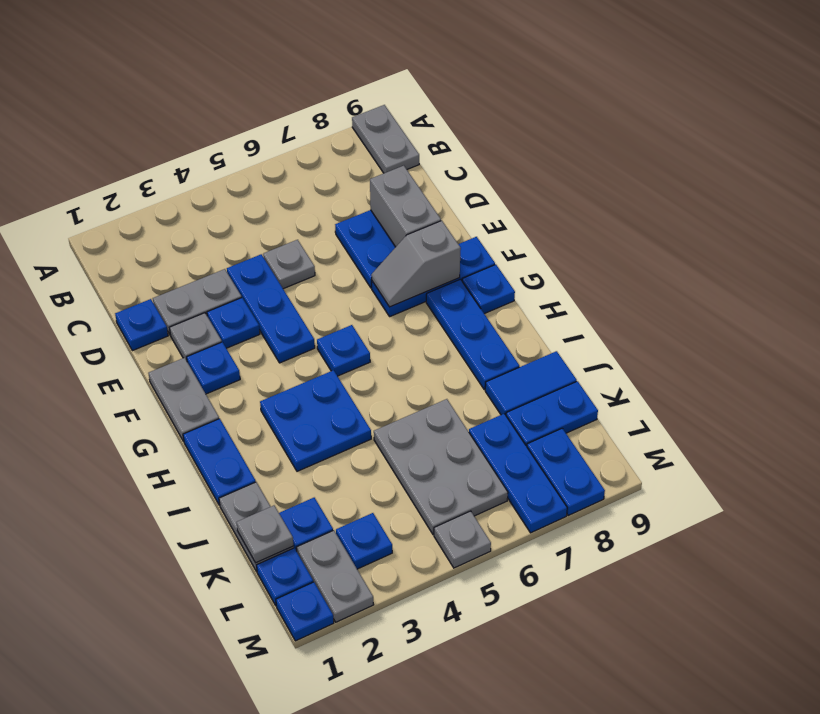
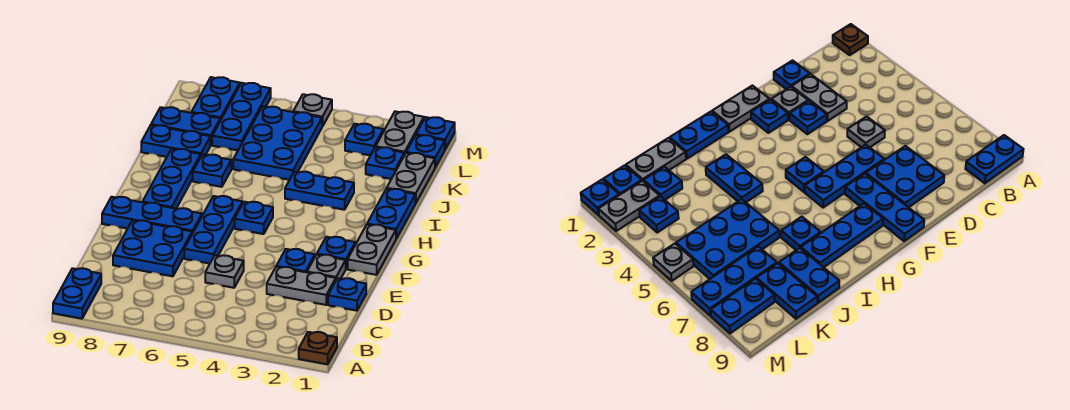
none -> brown plate A1 level 1
grey plate A9:B9 level 1 -> blue plate A9:B9 level 1
blue plate D4:F4 level 1 -> blue plate E6:G6 level 1
grey brick D8:E8 level 2 -> none
grey slope F7:F8 level 2 top 8 -> none
blue plate G9 level 1 -> blue plate I7 level 1
blue plate H3:I4 level 1 -> blue plate I3:I4 level 1
grey plate J5:L6 level 1 -> blue plate J5:L6 level 1
blue tile J8:J9 level 1 -> blue plate J8:J9 level 1
grey plate K1 level 2 -> none

